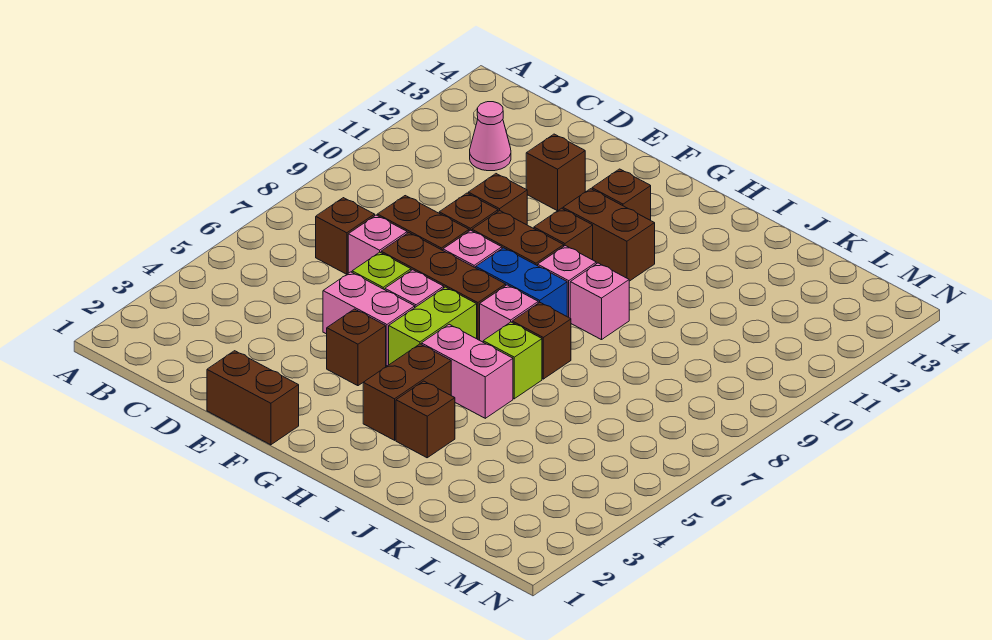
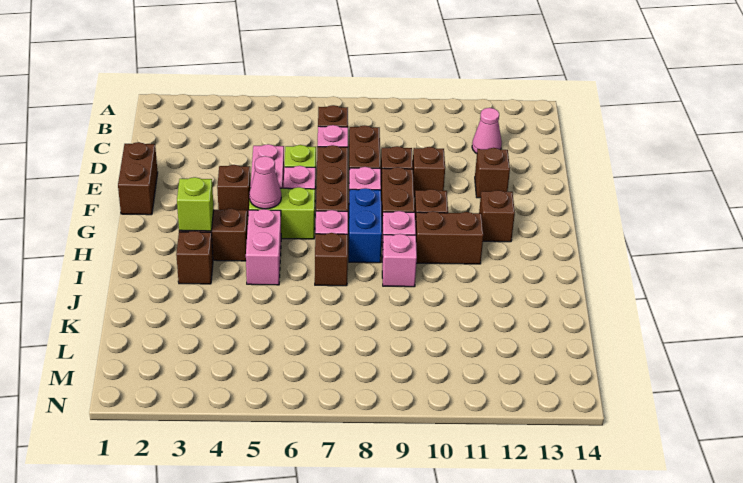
none -> pink cone G5 level 2
brown brick G11:H11 level 1 -> brown brick H10:H11 level 1
lime brick I6 level 1 -> lime brick H3 level 2

